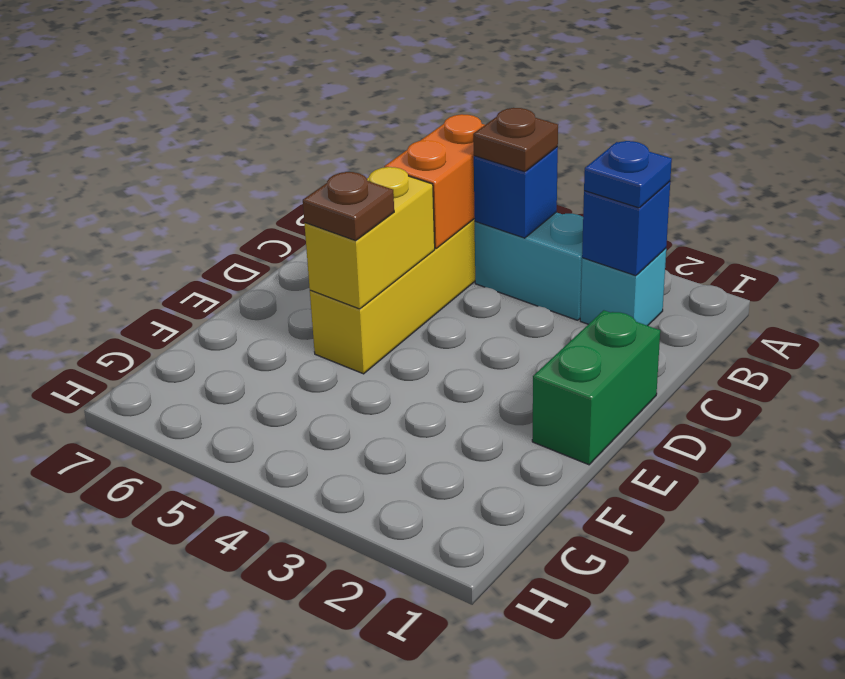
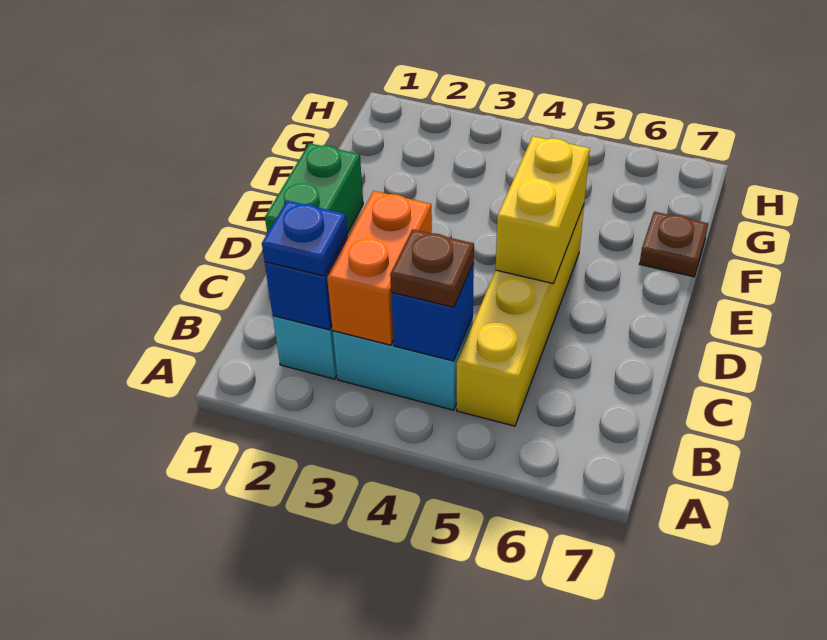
orange brick B5:C5 level 2 -> orange brick B3:C3 level 2
brown plate E5 level 3 -> brown plate F7 level 1

